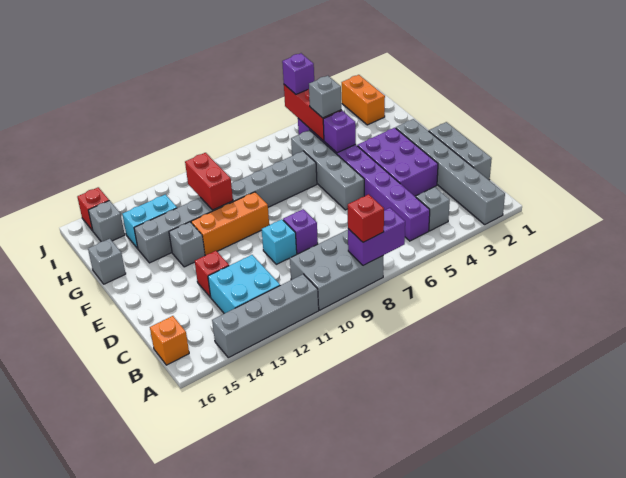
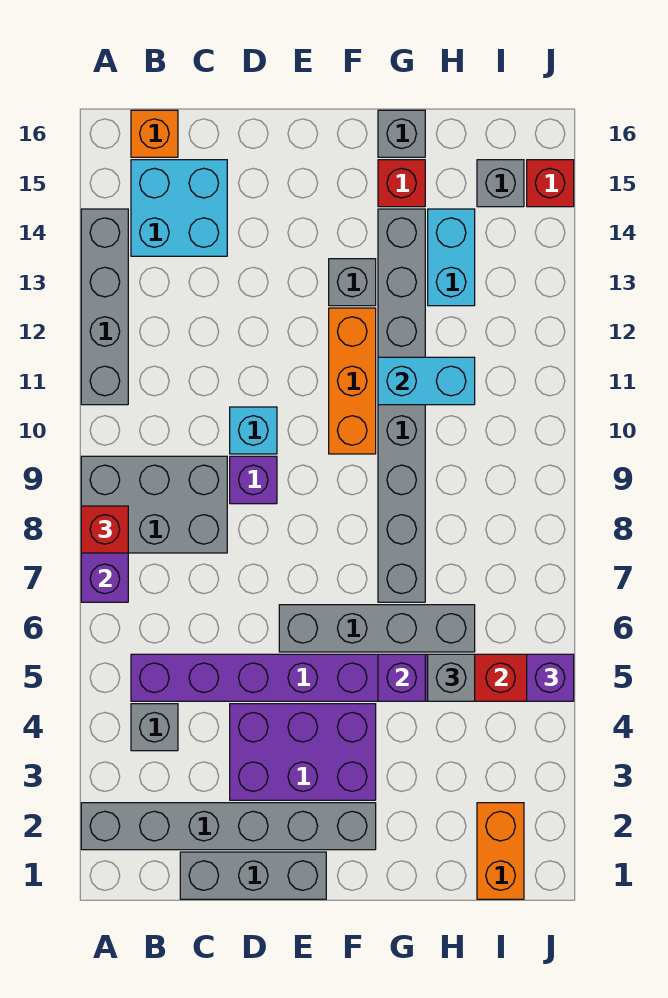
grey brick A8:B10 level 1 -> grey brick A8:C9 level 1
cyan brick B12:C13 level 1 -> cyan brick B14:C15 level 1
red brick D13 level 1 -> red brick G15 level 1
red brick G11:H11 level 2 -> cyan brick G11:H11 level 2
orange brick I2:J2 level 1 -> orange brick I1:I2 level 1

